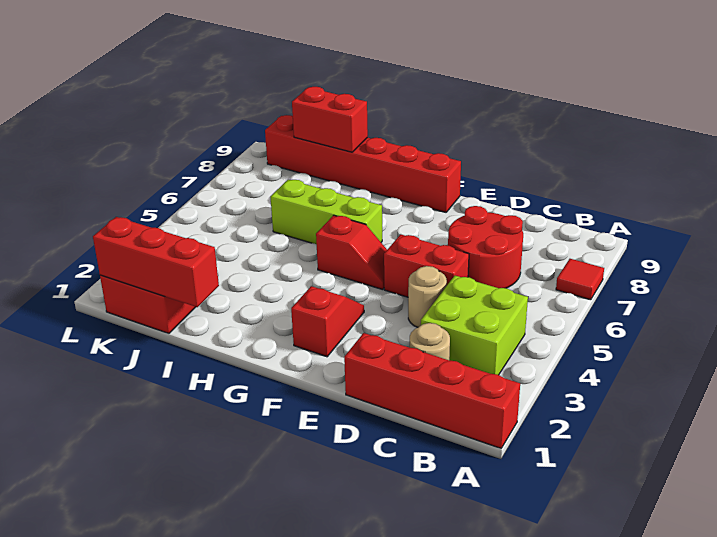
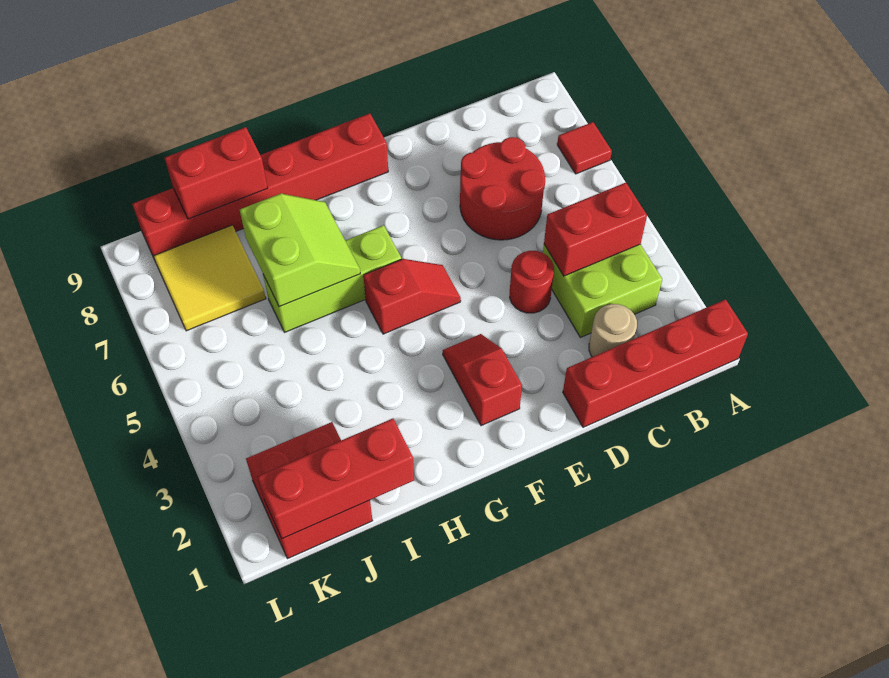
tan round brick D4 level 1 -> red round brick D4 level 1
red brick D5:E5 level 1 -> red brick B4:C4 level 2
none -> lime slope H6:I7 level 2 top I
none -> yellow tile J7:K8 level 1

